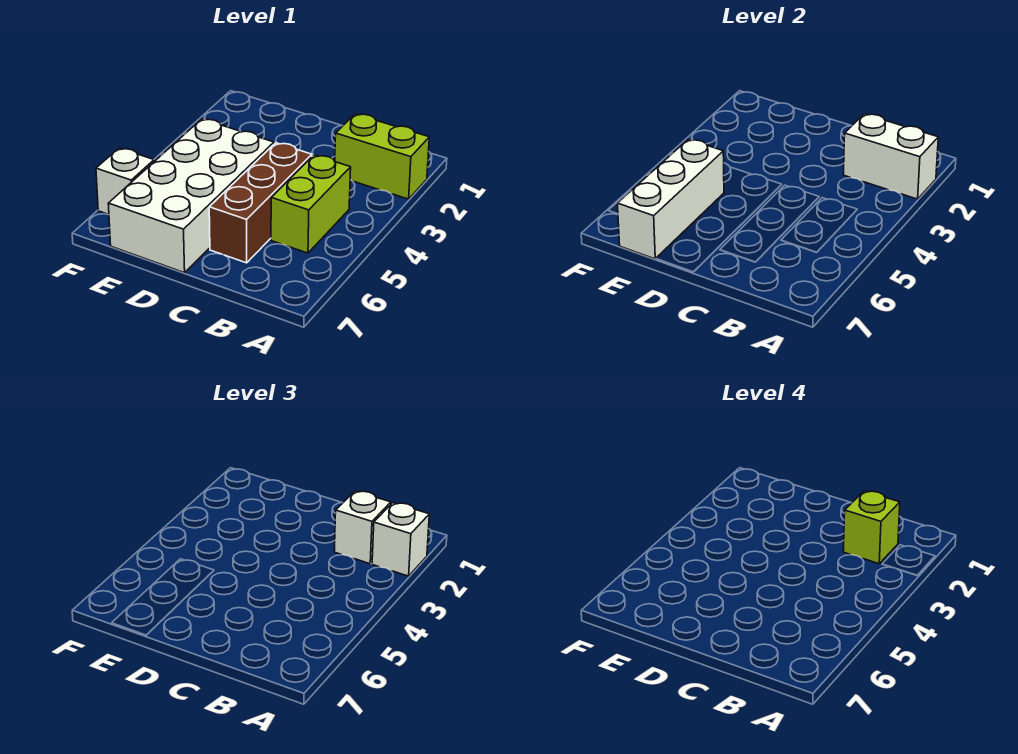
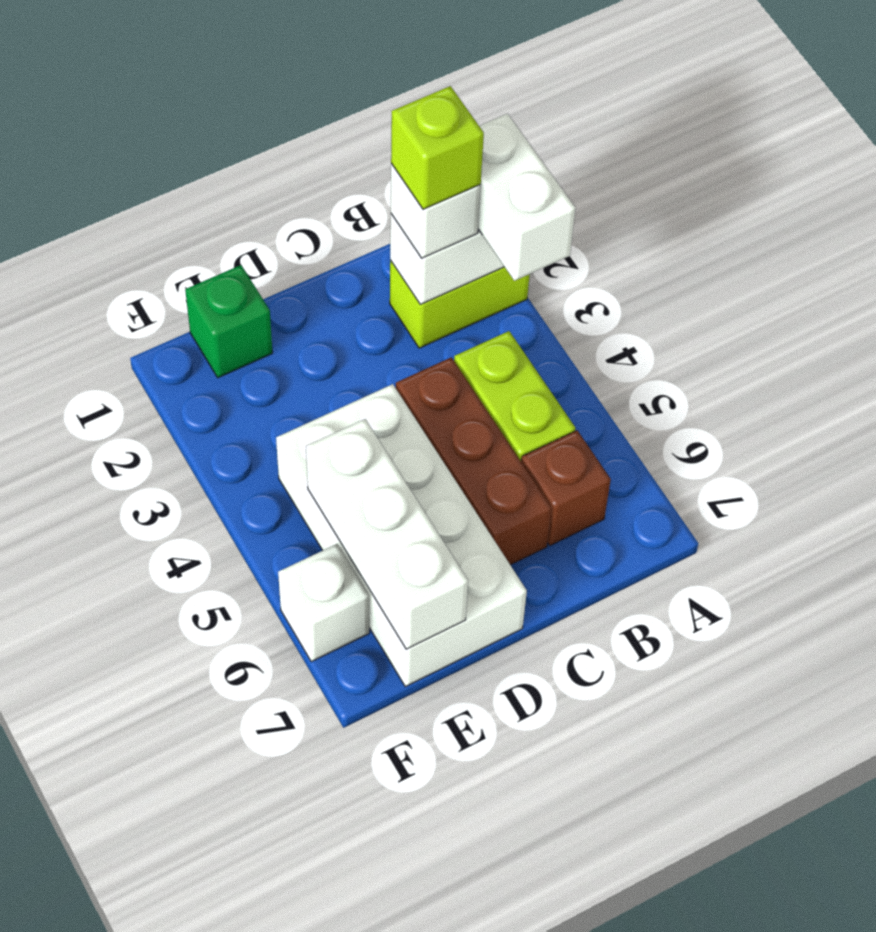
white brick A2 level 3 -> white brick A2:A3 level 3
none -> brown brick B6 level 1
none -> green brick E1 level 1

